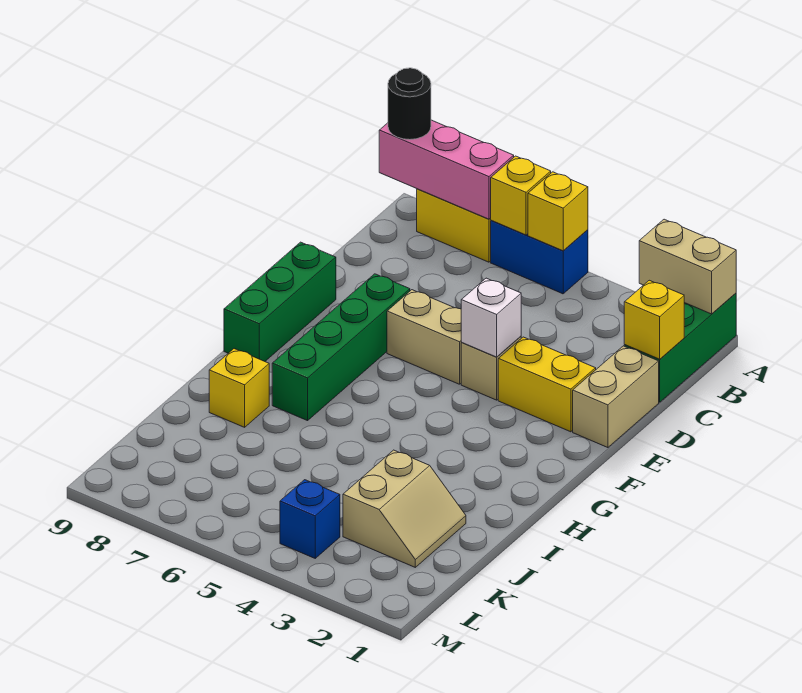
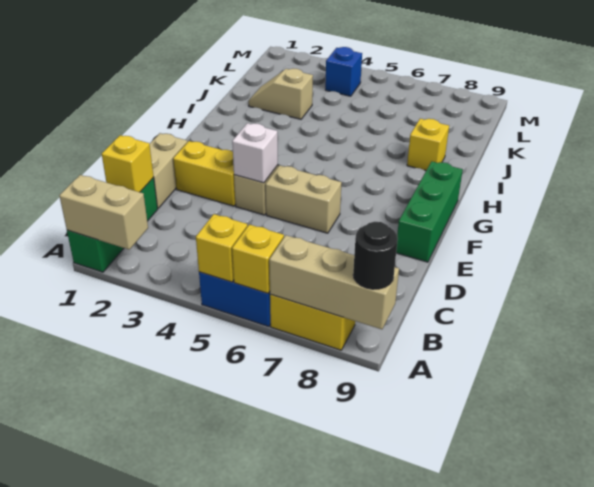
pink brick A7:A9 level 2 -> tan brick A7:A9 level 2
green brick E7:H7 level 1 -> none
tan slope J2:K3 level 1 top 3 -> tan slope J2:J3 level 1 top 3

